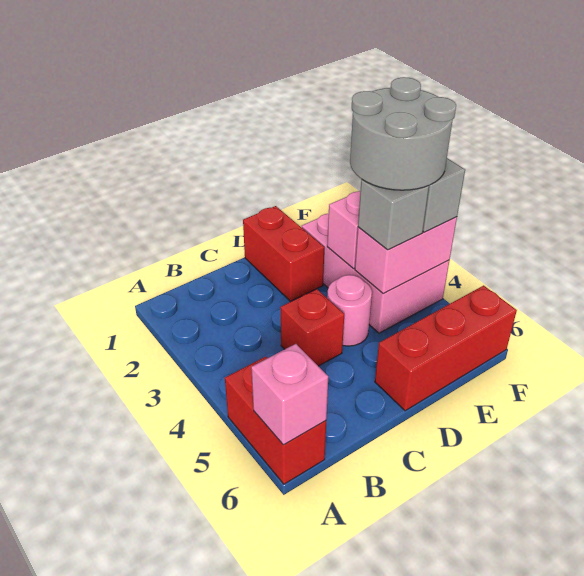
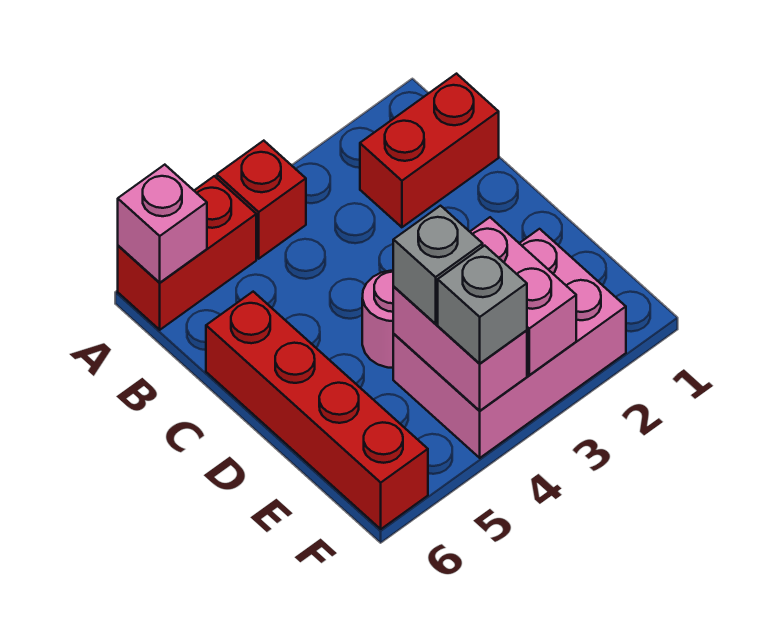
red brick C4 level 1 -> red brick A4 level 1
red brick D1:D2 level 1 -> red brick B1:B2 level 1
red brick D6:F6 level 1 -> red brick C6:F6 level 1
grey round brick E3:F4 level 4 -> none

